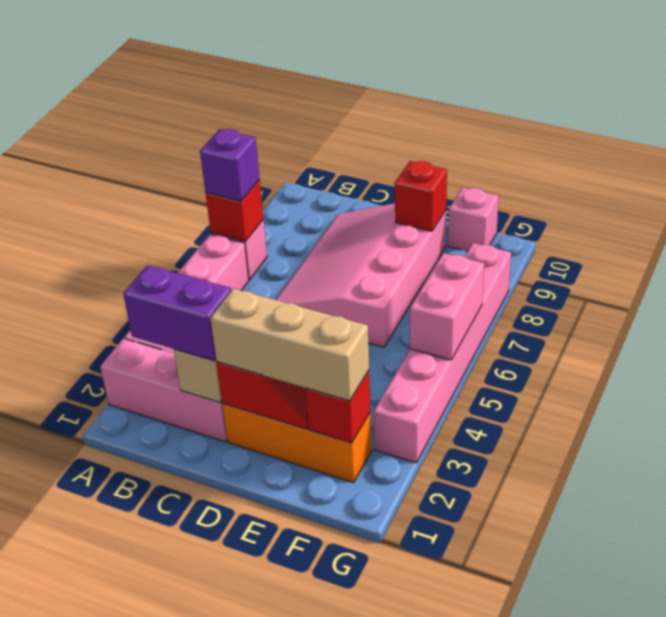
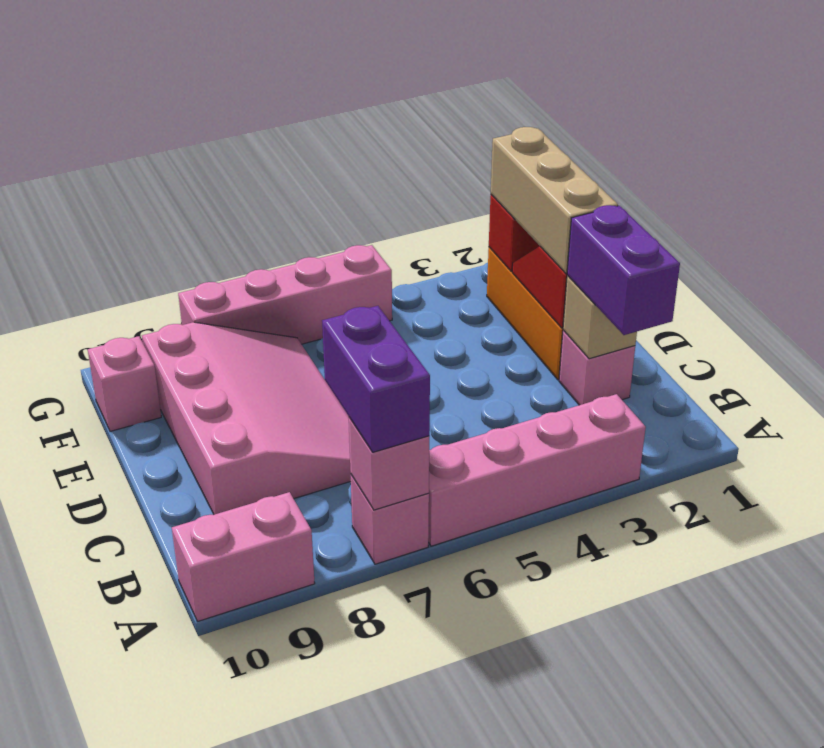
pink brick A2:C2 level 1 -> pink brick C2 level 1
red brick A7 level 2 -> pink brick A7 level 2
purple brick A7 level 3 -> purple brick A7:B7 level 3
pink slope C6:E9 level 1 top E -> pink slope C7:F9 level 1 top 9
red brick E9 level 2 -> none
pink brick G3:G8 level 1 -> pink brick G5:G8 level 1
pink brick G5:G6 level 2 -> pink brick A9:A10 level 1

